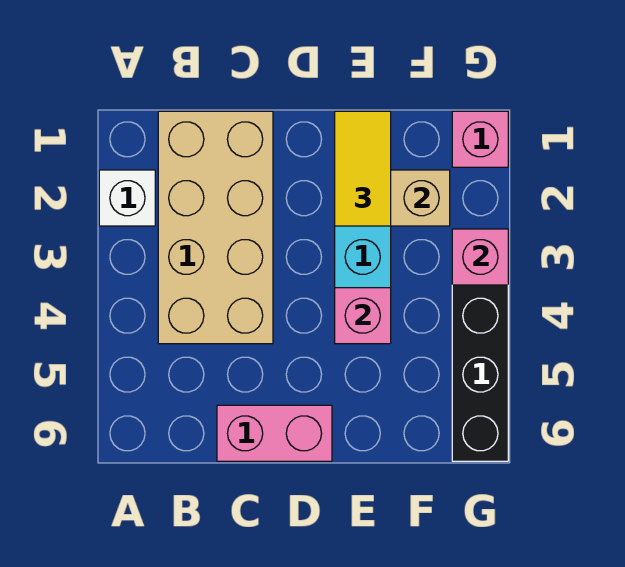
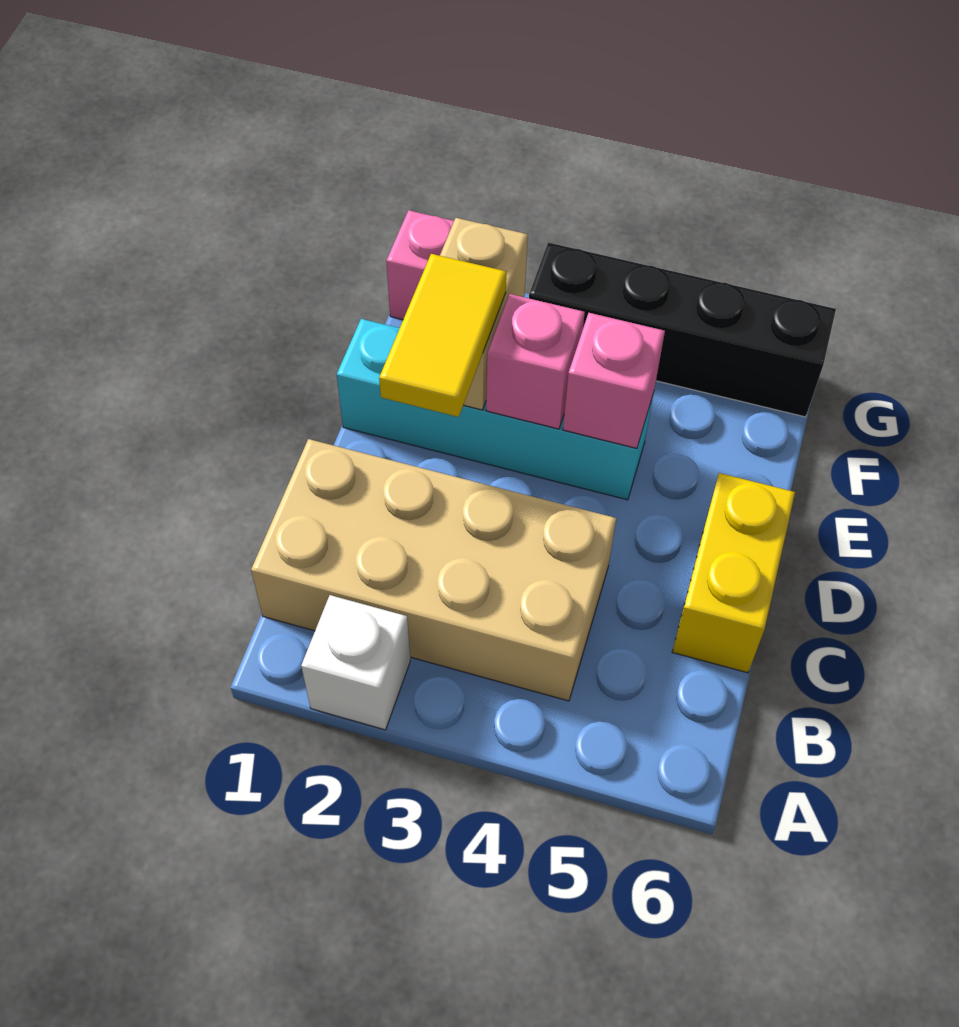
pink brick C6:D6 level 1 -> yellow brick C6:D6 level 1
yellow tile E1:E2 level 3 -> yellow tile D2:E2 level 3
pink brick G3 level 2 -> pink brick E3 level 2

